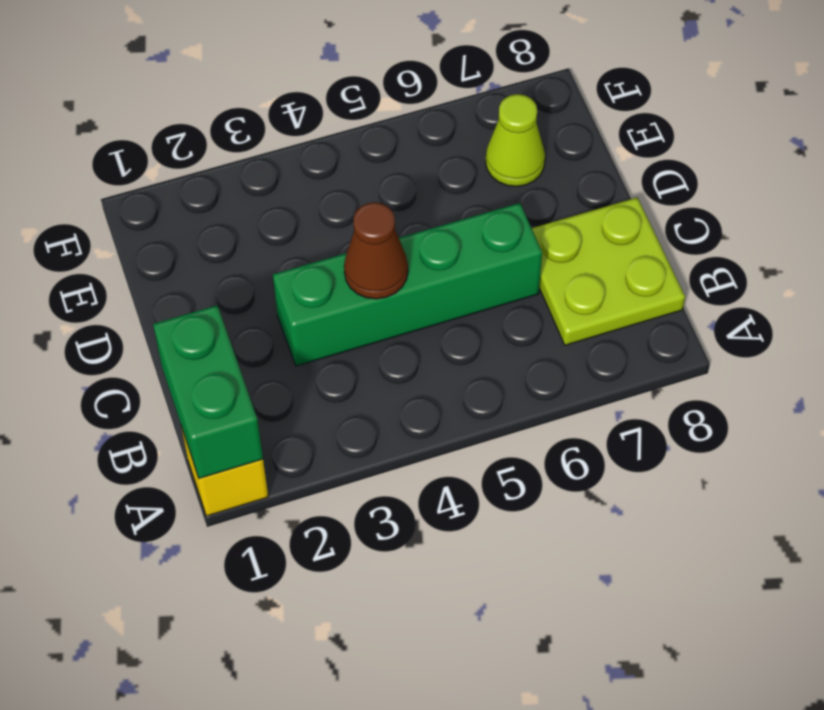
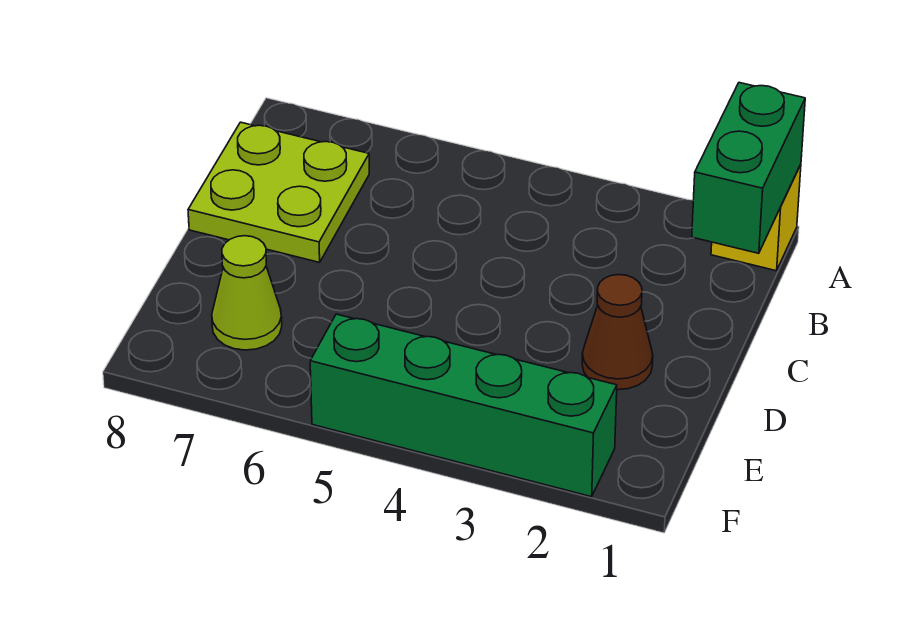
green brick C3:C6 level 1 -> green brick F2:F5 level 1
brown cone C4 level 2 -> brown cone D2 level 1

